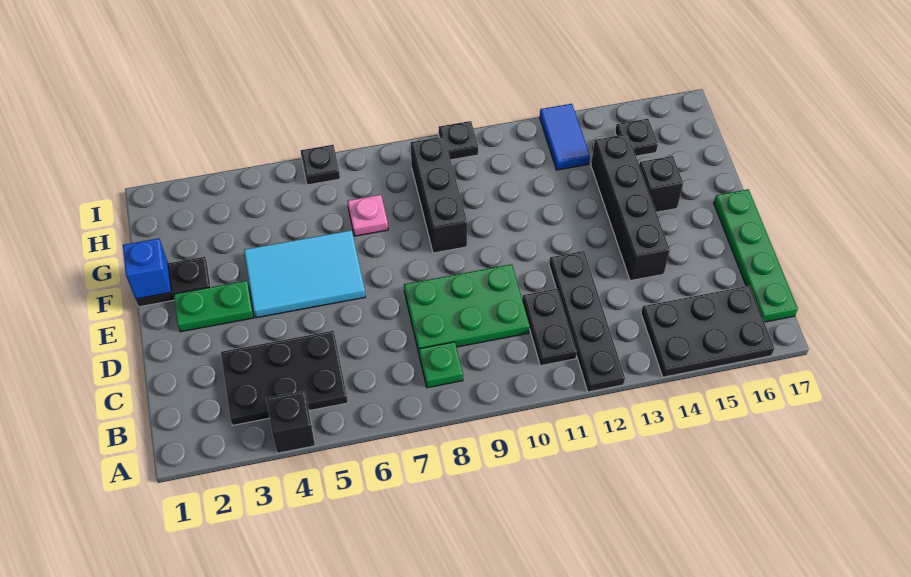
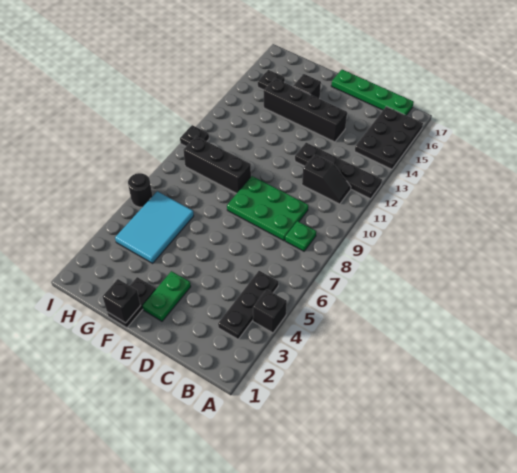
black plate B3:C5 level 1 -> black plate B3:B5 level 1
black plate B11:C11 level 1 -> black slope B11:C11 level 1 top C
green plate C8:D10 level 1 -> green plate C8:E9 level 1
cyan tile E4:F6 level 1 -> cyan tile G4:H6 level 1
blue brick F1 level 2 -> black brick F1 level 2
pink plate G7 level 1 -> none
blue tile H13:I13 level 1 -> none
black plate I6 level 1 -> black round brick I6 level 1

